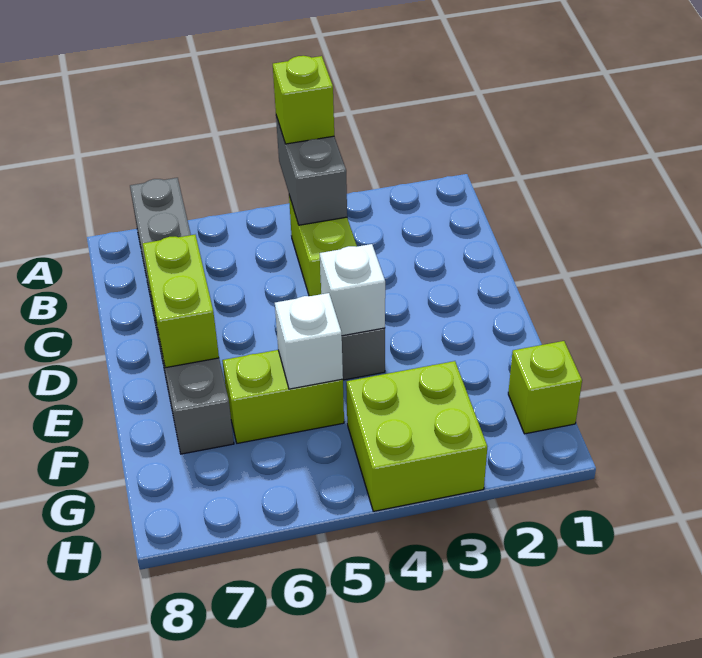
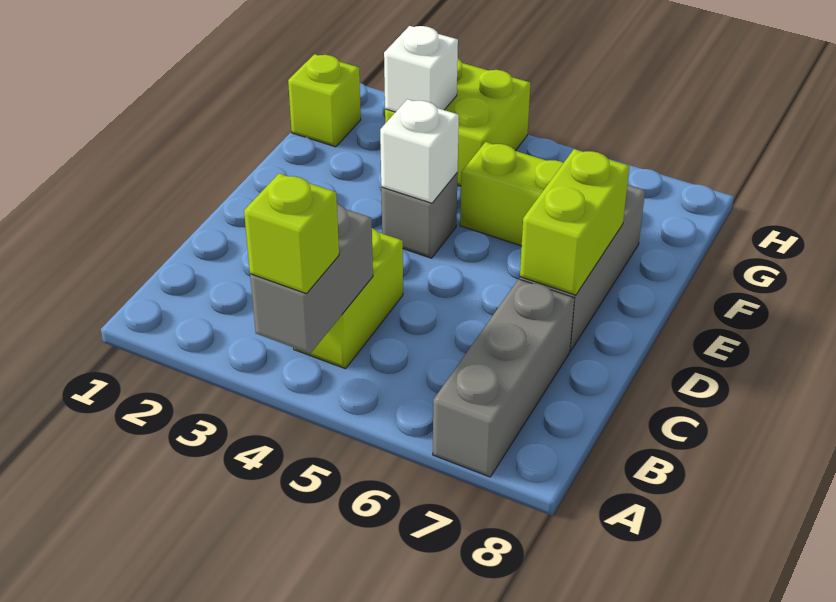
white brick F5 level 2 -> white brick G3 level 2

